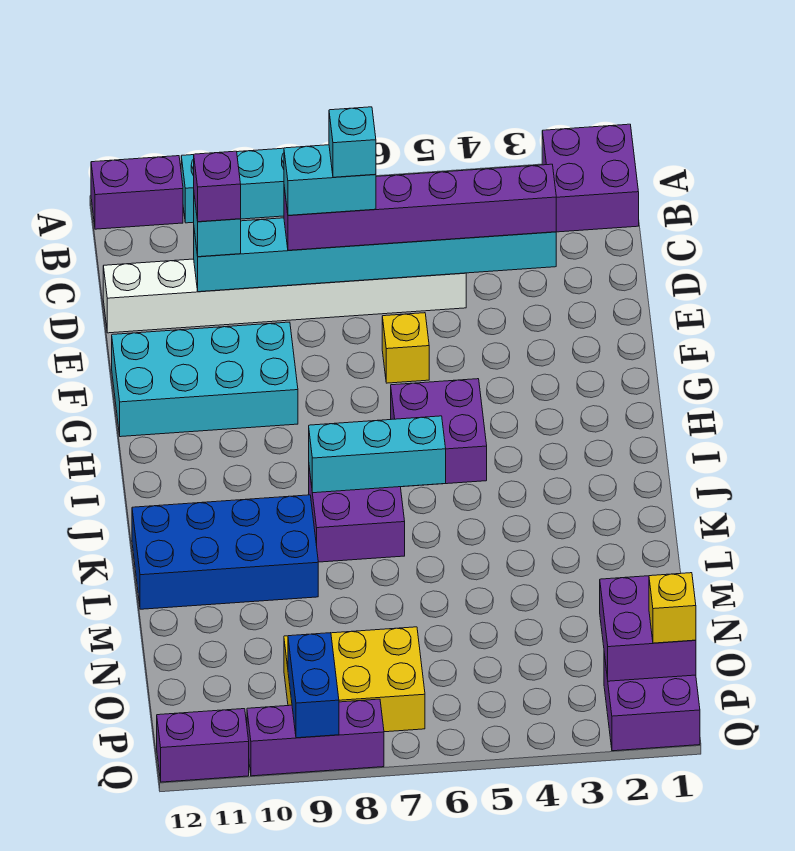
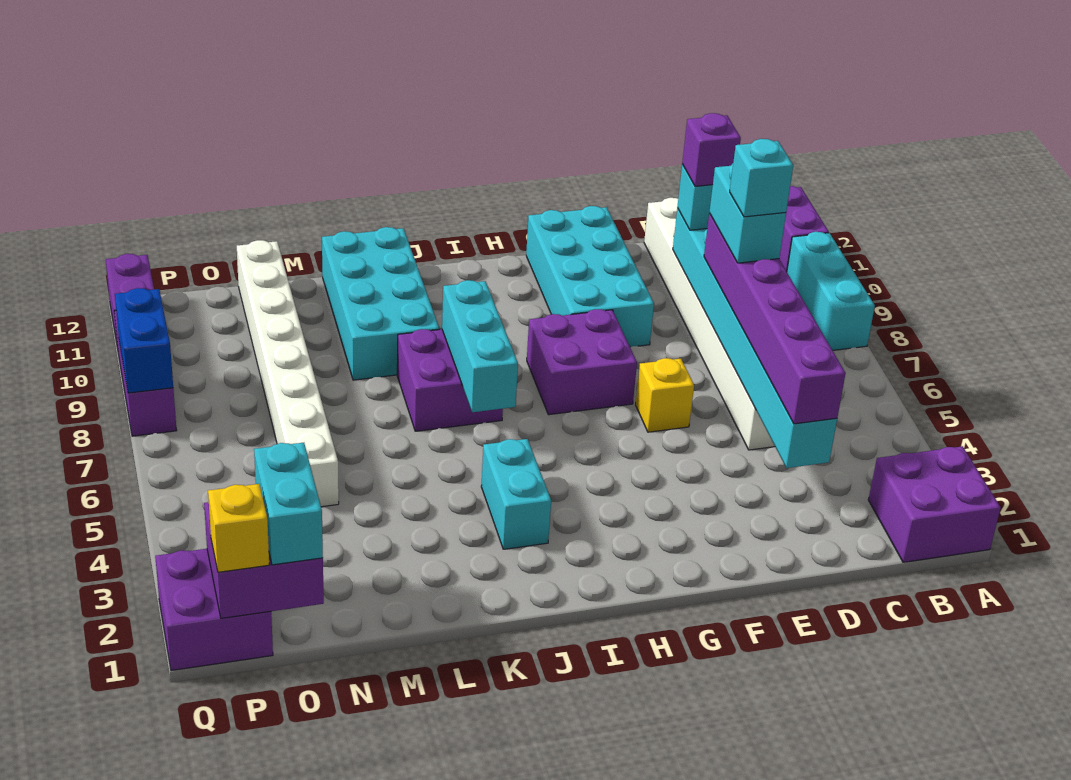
purple brick H5:I6 level 1 -> purple brick G7:H8 level 1
none -> cyan brick J3:J4 level 1
blue brick K9:L12 level 1 -> cyan brick K9:L12 level 1
none -> white brick N5:N12 level 1
none -> cyan brick O1:O2 level 3
yellow brick O7:P9 level 1 -> none
blue brick P9:Q9 level 2 -> blue brick Q8:Q9 level 2

